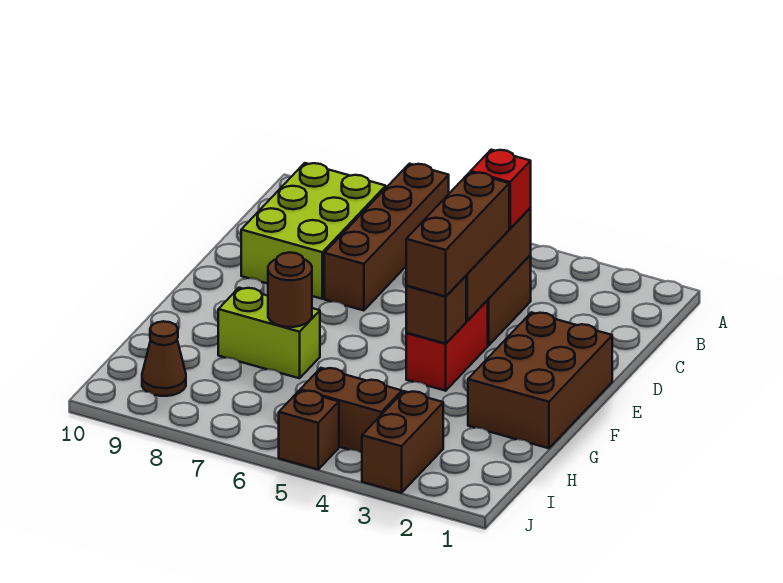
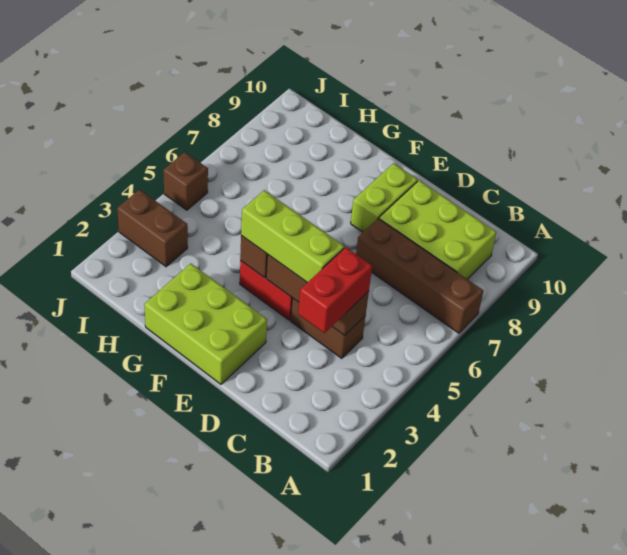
red brick C4 level 3 -> red brick C3:C4 level 3
brown brick D4:F4 level 3 -> lime brick D4:F4 level 3
brown brick E1:G2 level 1 -> lime brick E1:G2 level 1
lime brick G7:G8 level 1 -> lime brick E8:E9 level 1
brown round brick G7 level 2 -> none
brown brick I4:I5 level 1 -> none
brown cone I9 level 1 -> none

